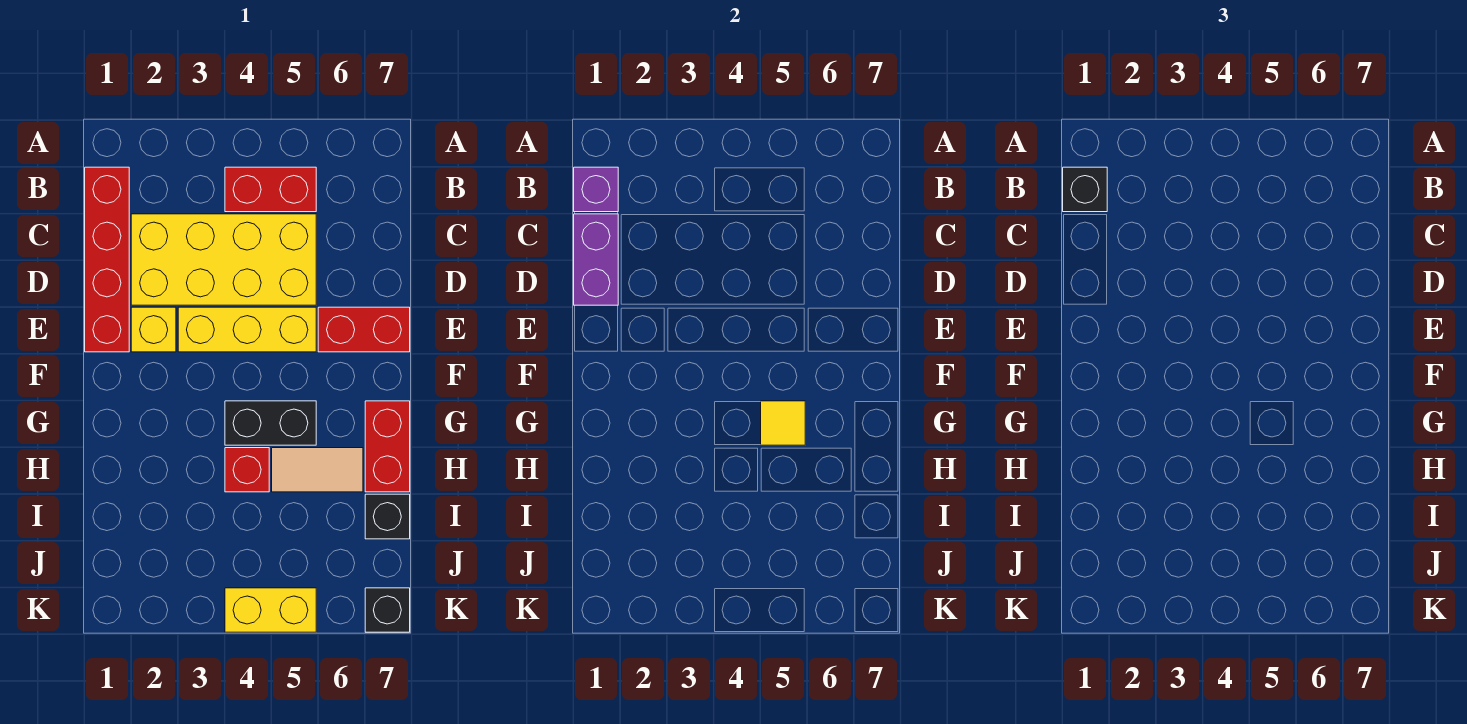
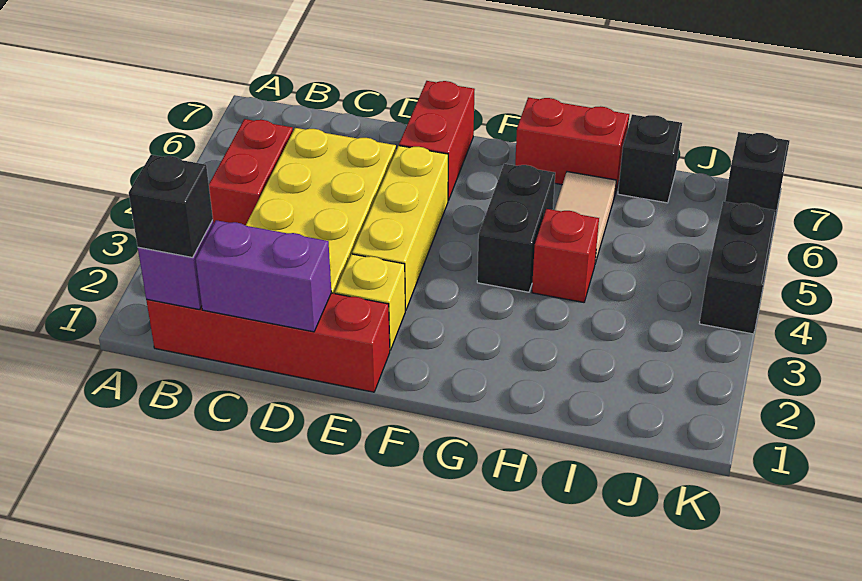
yellow tile G5 level 2 -> none
yellow brick K4:K5 level 1 -> black brick K4:K5 level 1

